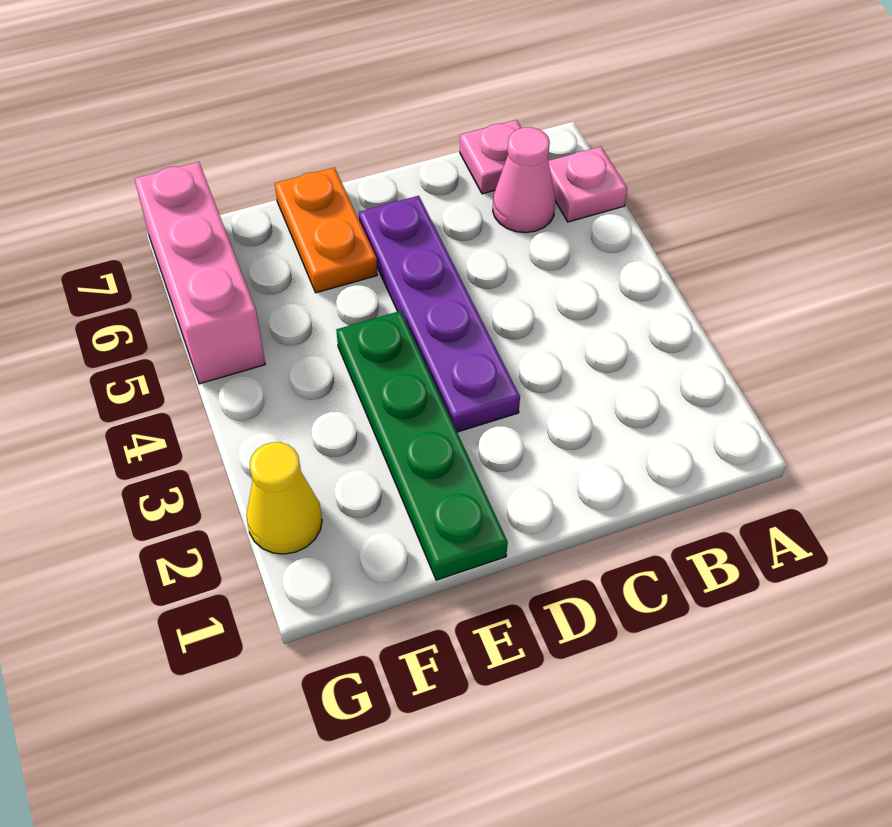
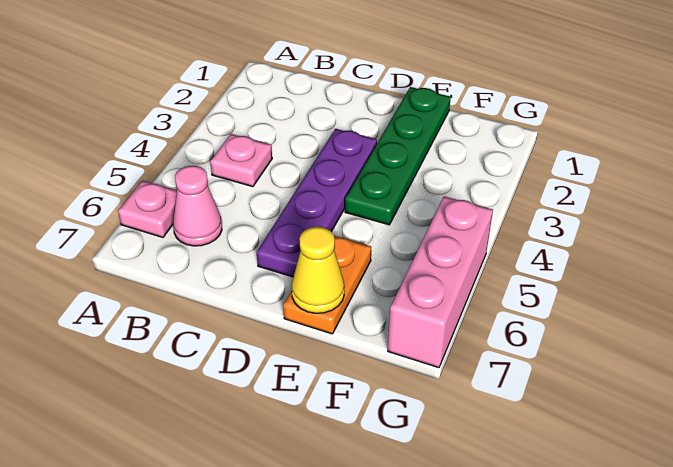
pink plate B7 level 1 -> pink plate B4 level 1
yellow cone G2 level 1 -> yellow cone E7 level 2

